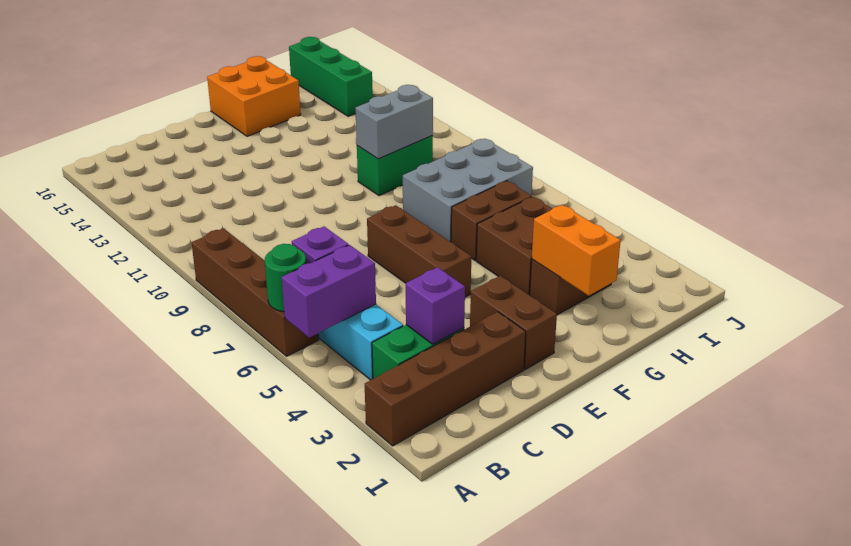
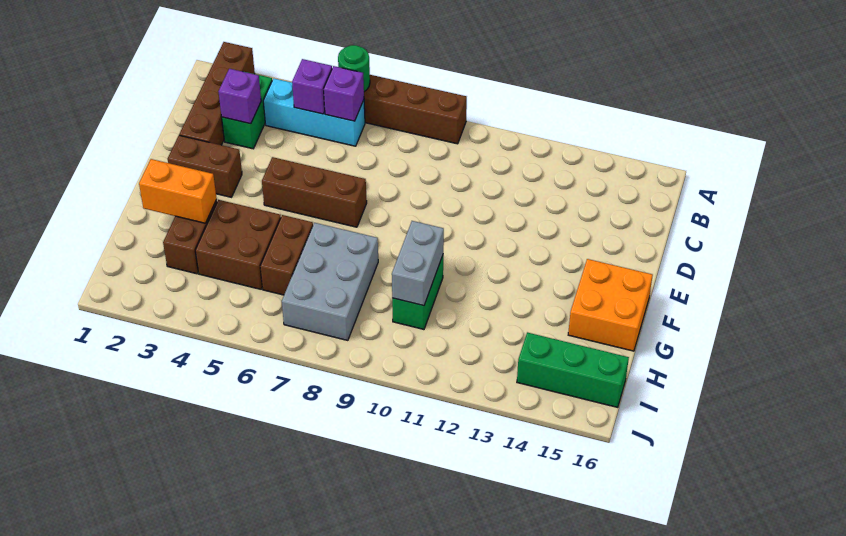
purple brick A5:B5 level 2 -> purple brick B5 level 2

